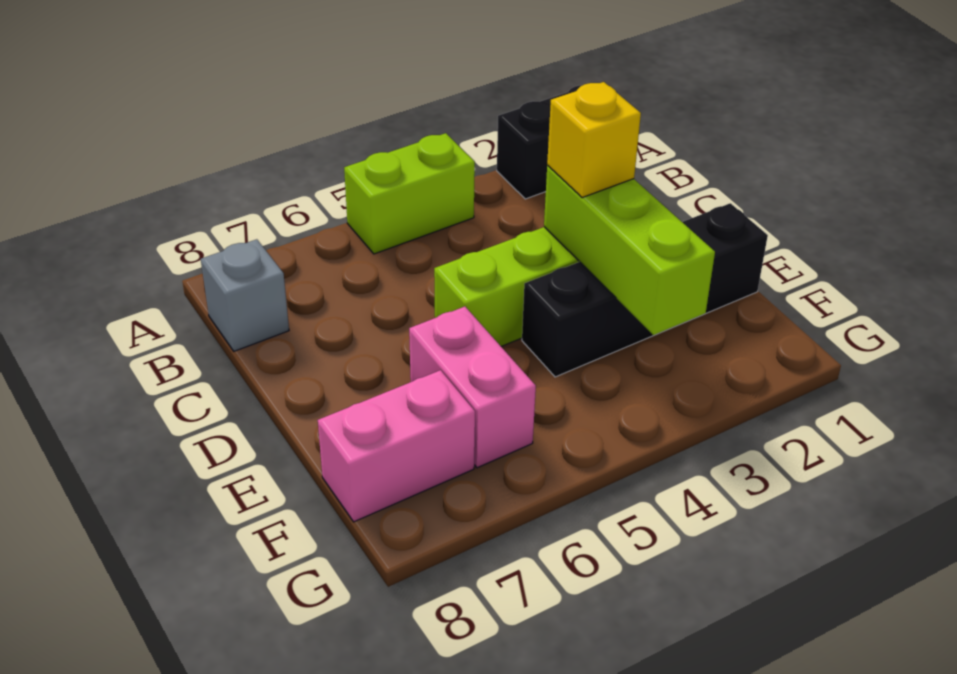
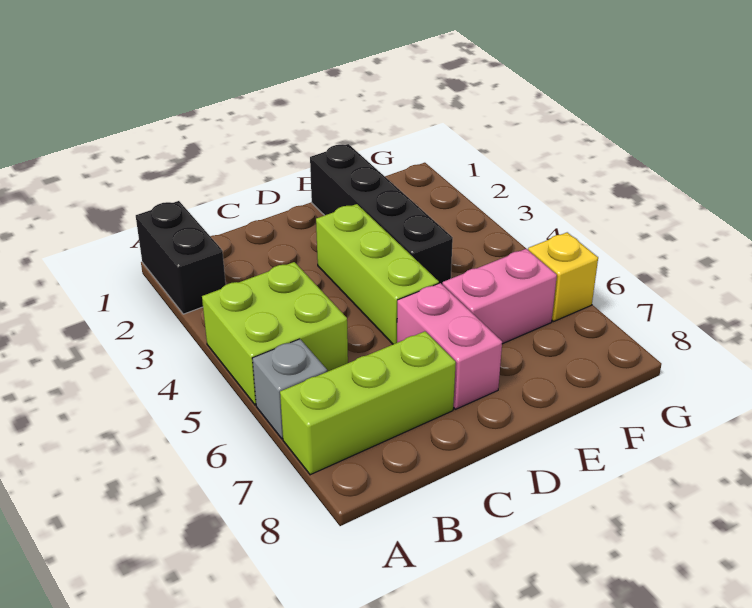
lime brick A4:A5 level 1 -> lime brick A4:B5 level 1
grey brick B8 level 1 -> grey brick A6 level 1
lime brick D3:F3 level 2 -> lime brick A7:C7 level 1
yellow brick D3 level 3 -> yellow brick G6 level 1
pink brick F7:F8 level 1 -> pink brick D6:D7 level 1

